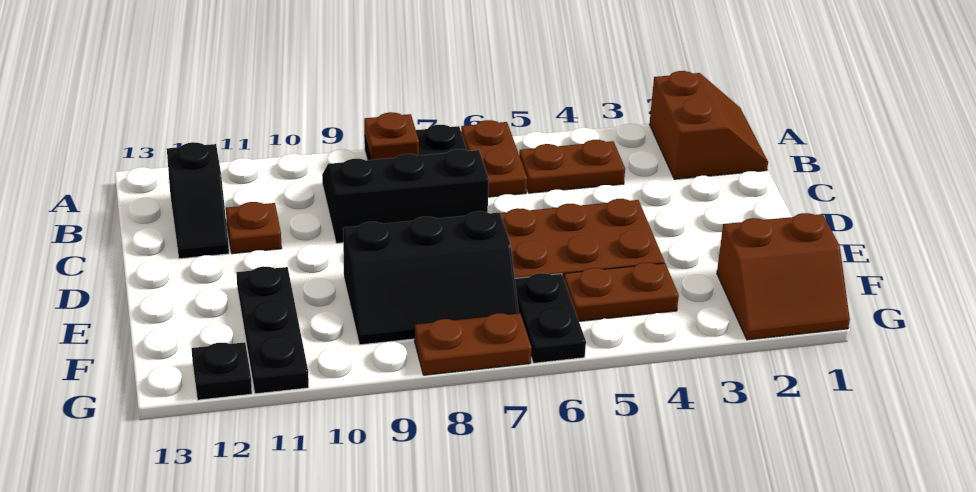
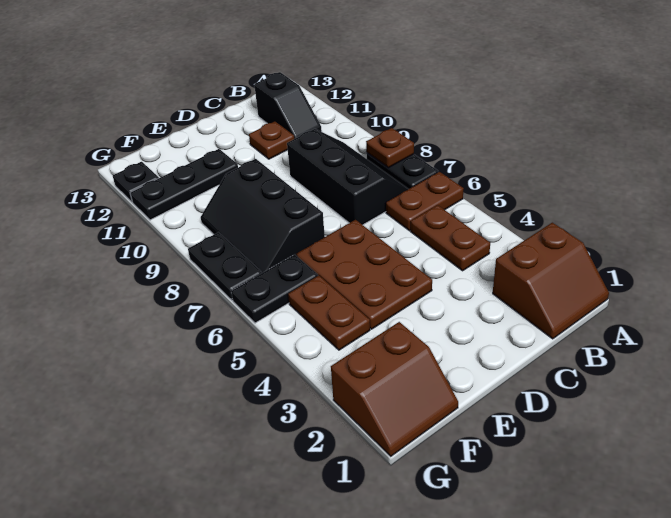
black slope B12:C12 level 1 top B -> black slope B11:B12 level 1 top 12
brown slope F1:G2 level 1 top F -> brown slope F1:G2 level 1 top 2
brown plate G7:G8 level 1 -> black plate G7:G8 level 1

